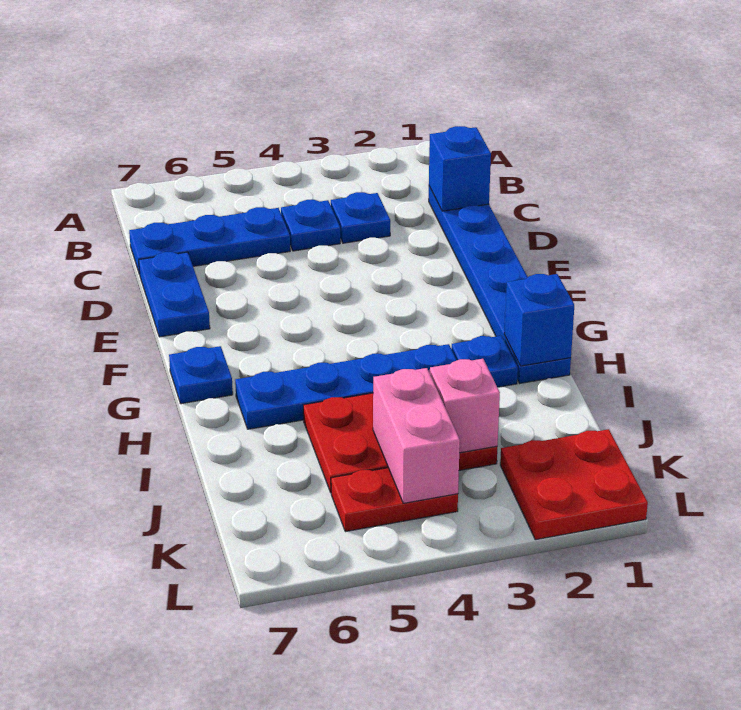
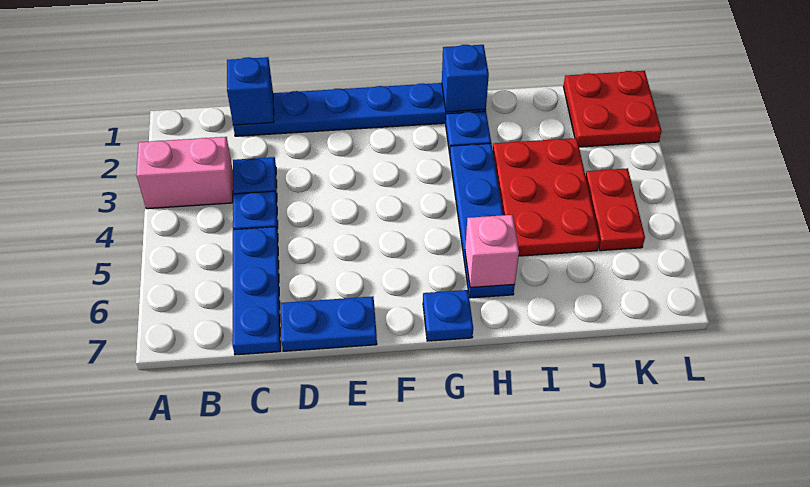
pink brick J3 level 2 -> pink brick H6 level 2
pink brick J4:K4 level 2 -> pink brick A3:B3 level 1

